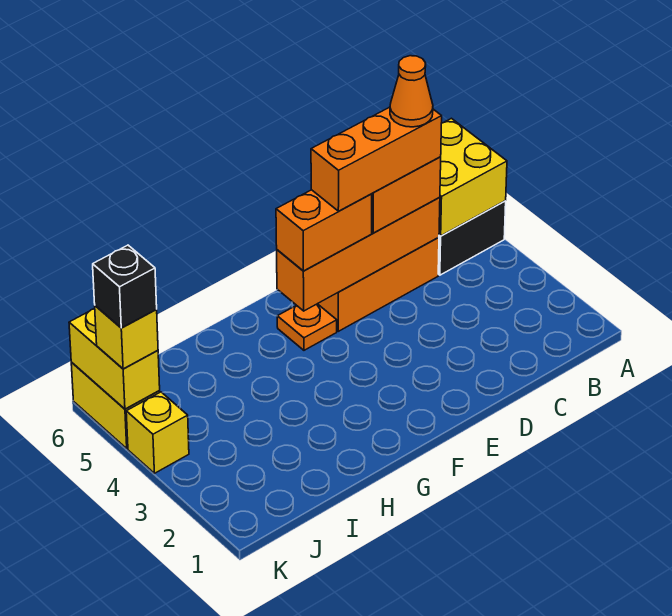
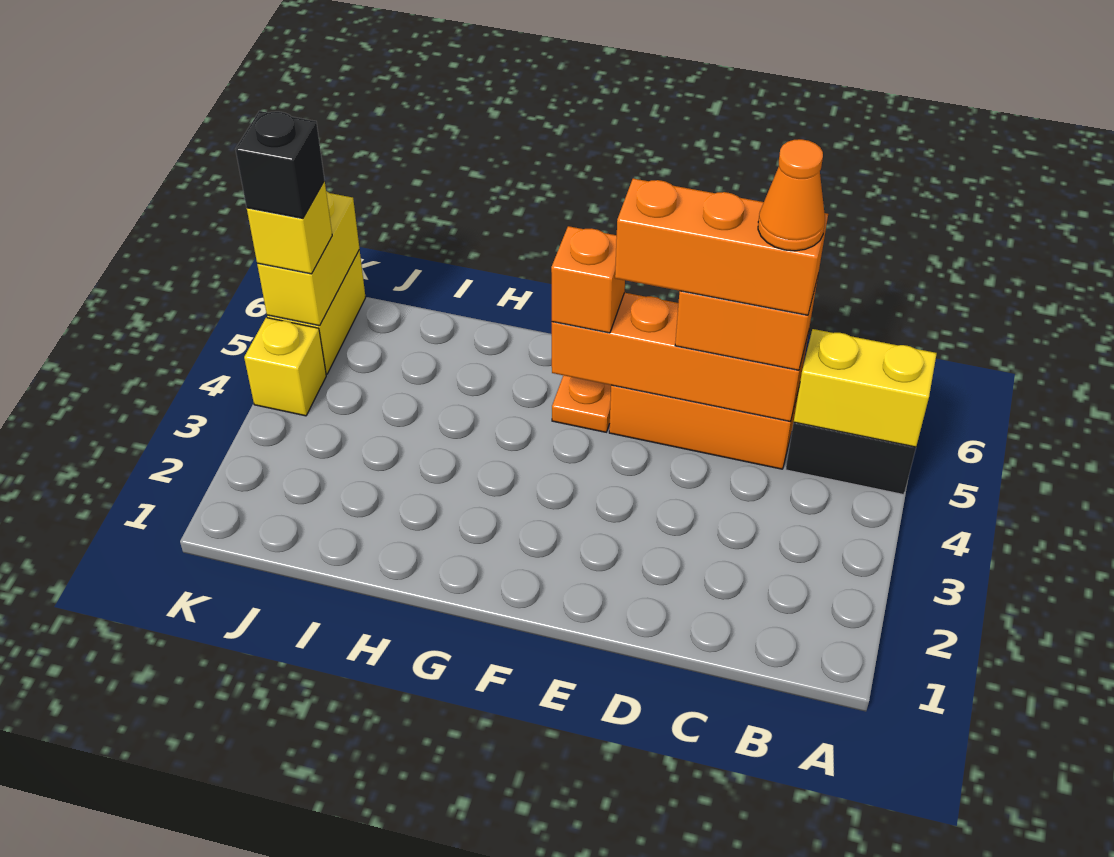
yellow brick A5:B6 level 2 -> yellow brick A5:B5 level 2
orange brick E5:F5 level 3 -> orange brick F5 level 3

